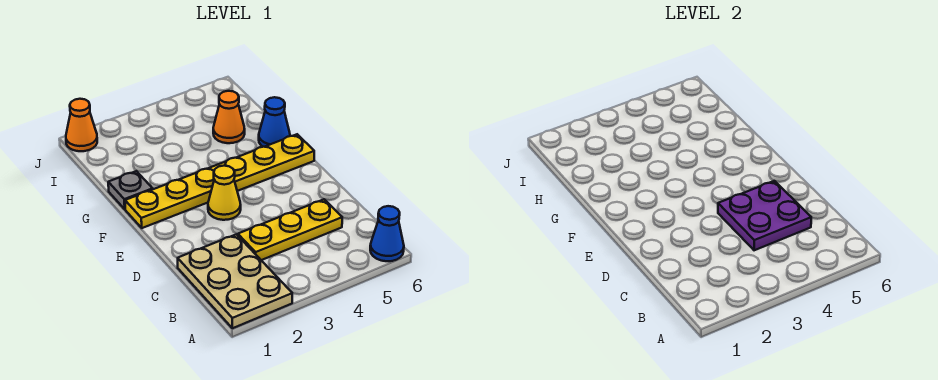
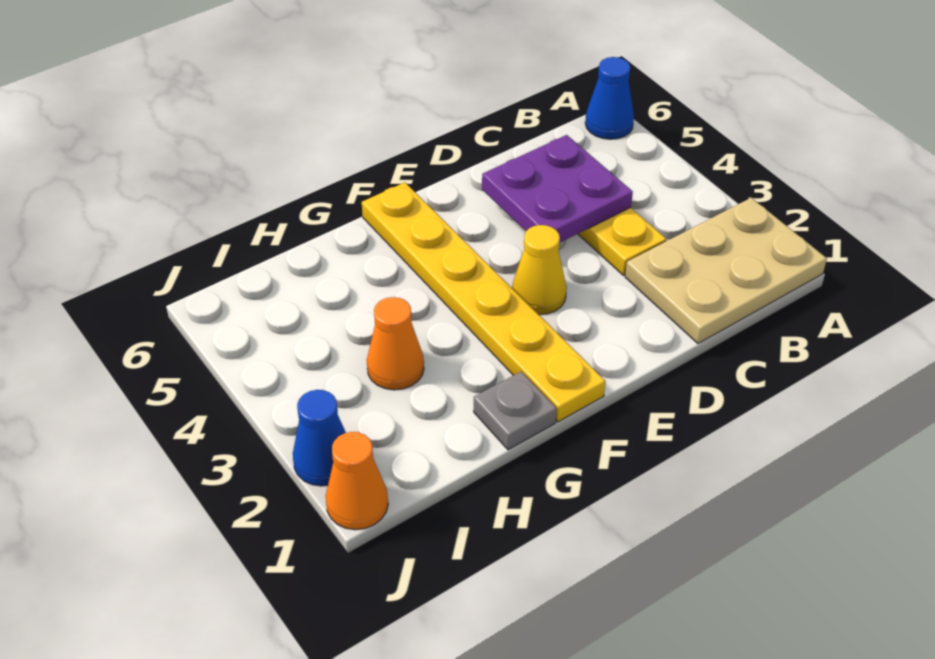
blue cone G6 level 1 -> blue cone J2 level 1
orange cone H5 level 1 -> orange cone H3 level 1

